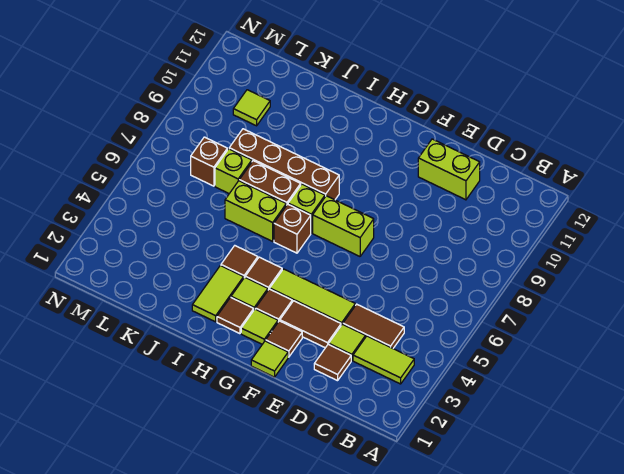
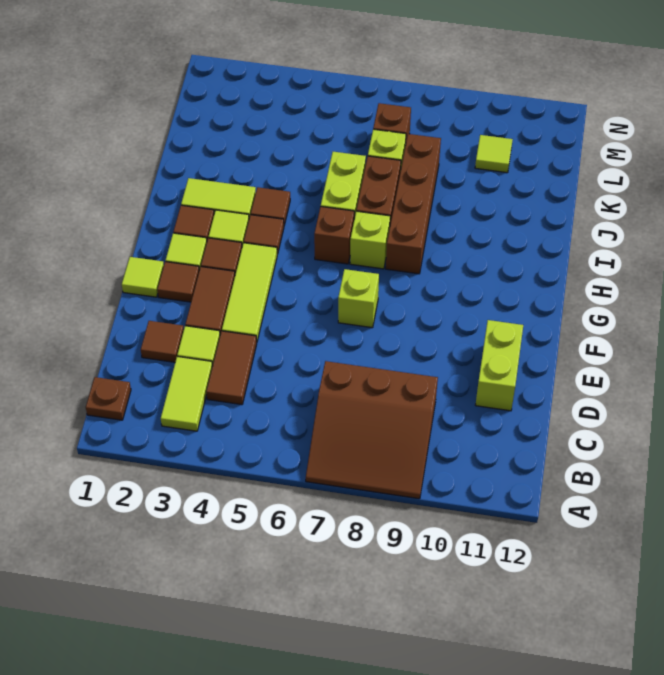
none -> brown slope A7:C9 level 1 top C
none -> brown plate B1 level 1
lime brick F7:G7 level 1 -> lime brick F7 level 1

